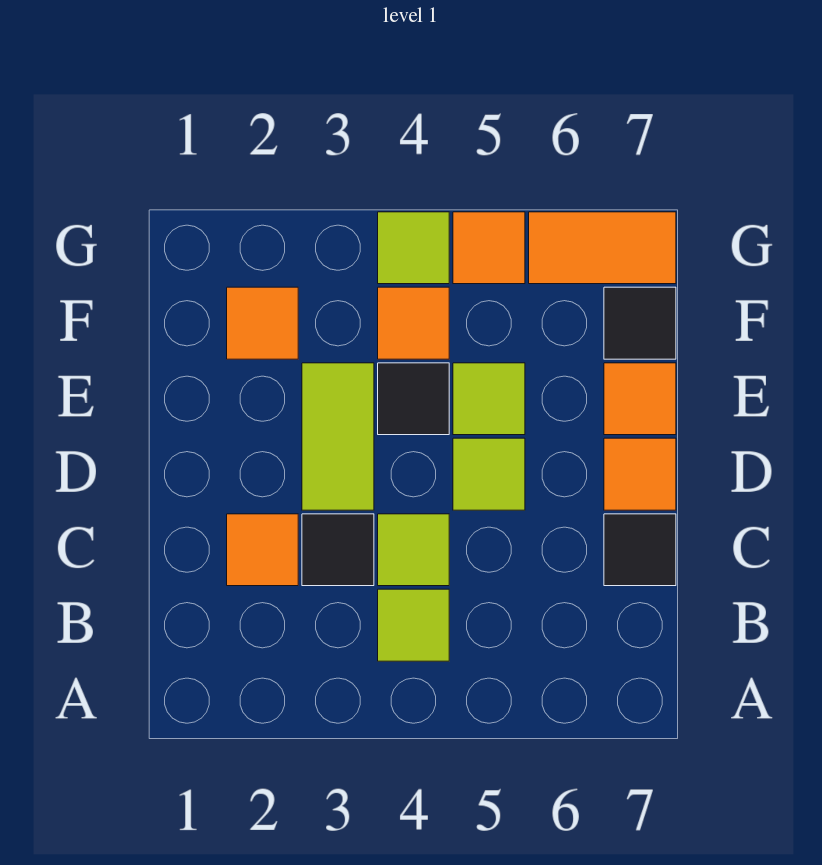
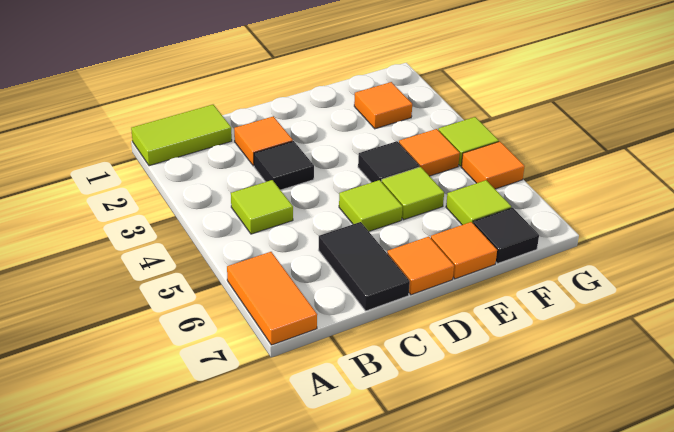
lime tile C4 level 1 -> lime tile F6 level 1
black tile C7 level 1 -> black tile C6:C7 level 1
lime tile D3:E3 level 1 -> lime tile A1:B1 level 1
orange tile G6:G7 level 1 -> orange tile A6:A7 level 1

